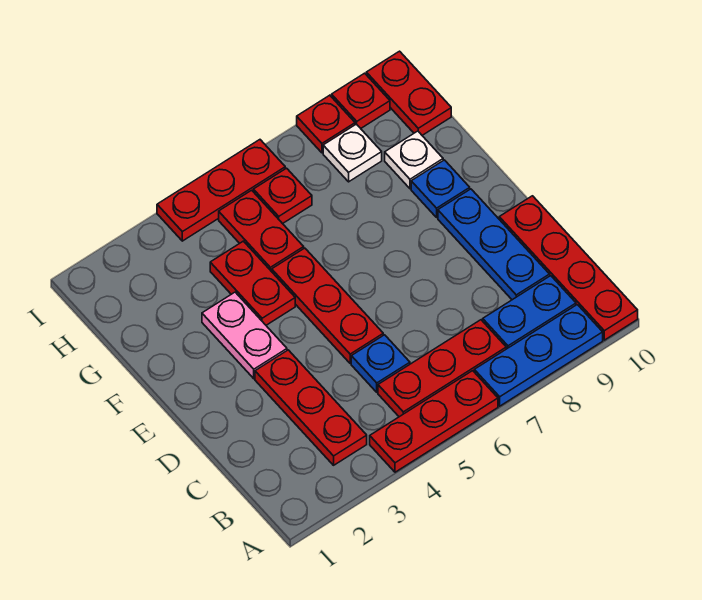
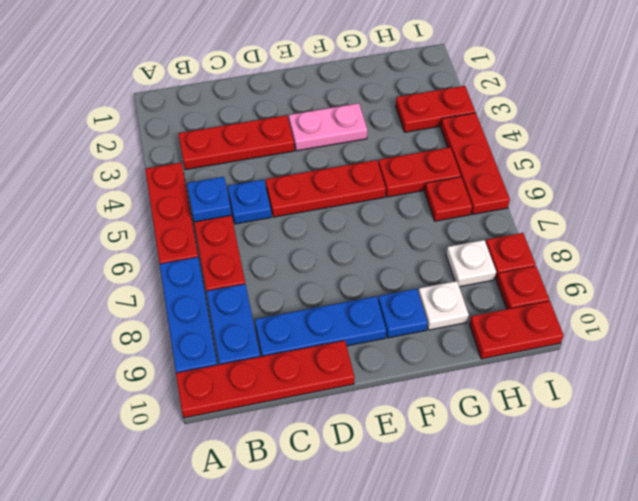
none -> blue plate B5 level 2
red plate F4:G4 level 1 -> red plate H3:I3 level 1

